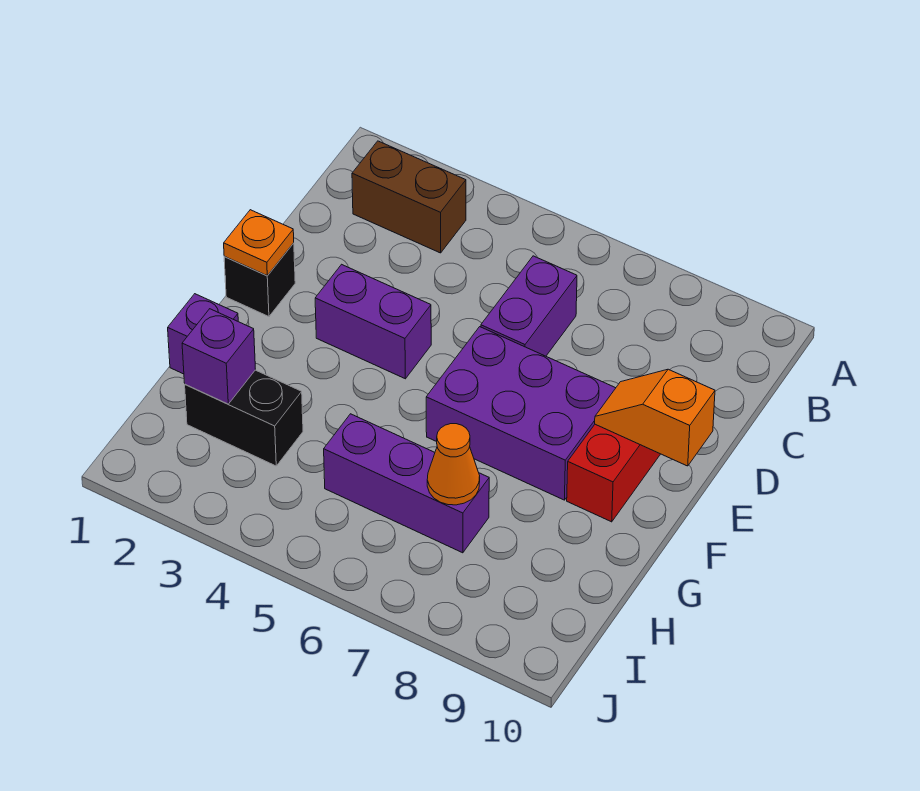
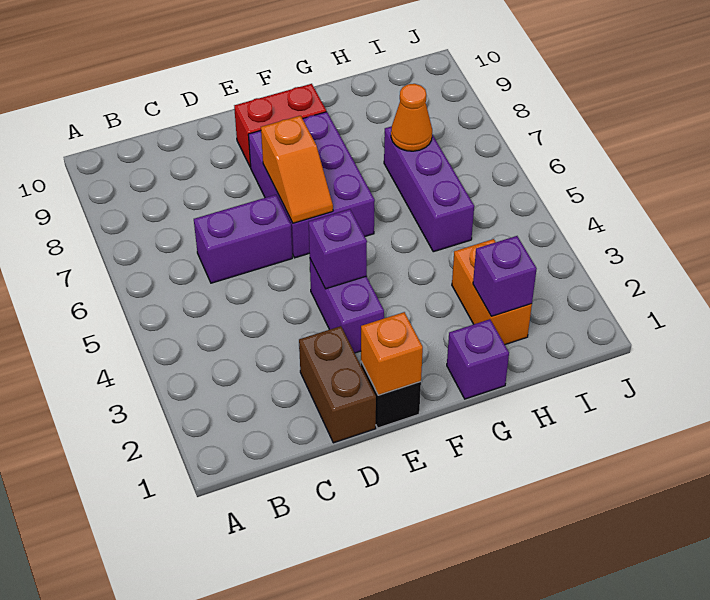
brown brick B2:B3 level 1 -> brown brick D1:D2 level 1
orange plate E1 level 2 -> orange brick E1 level 2
none -> purple brick E4 level 2
orange slope E9:E10 level 2 top 10 -> orange slope E6:E7 level 2 top 7
black brick H2:H3 level 1 -> orange brick H2:H3 level 1

